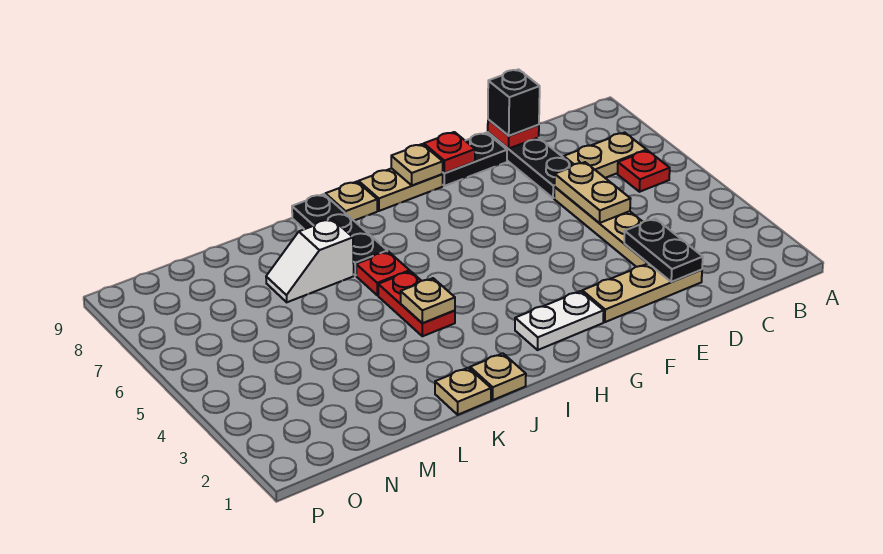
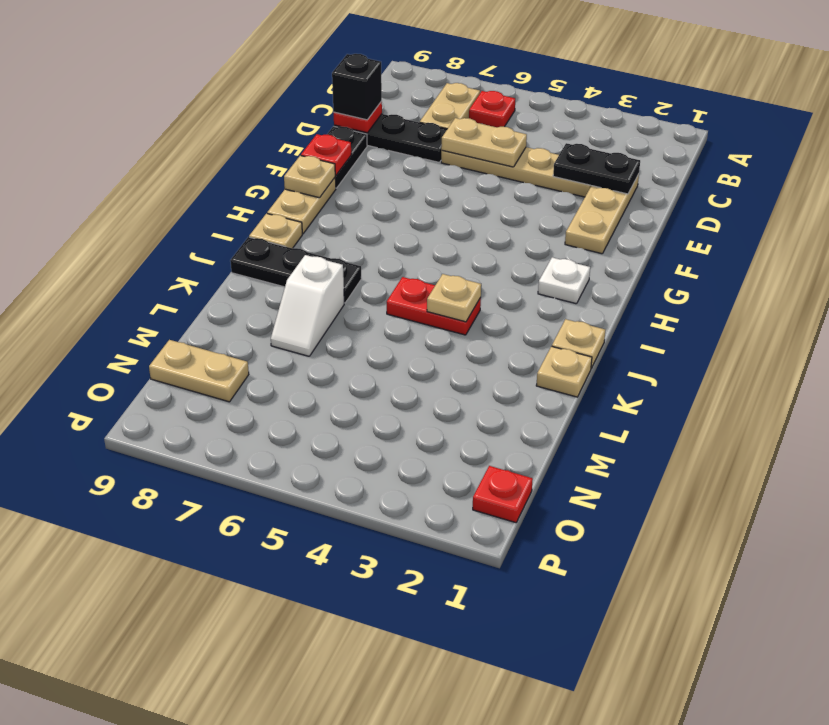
white plate G2:H2 level 1 -> white plate H2 level 1
red plate J6 level 1 -> red plate O1 level 1
none -> tan plate N8:N9 level 1

